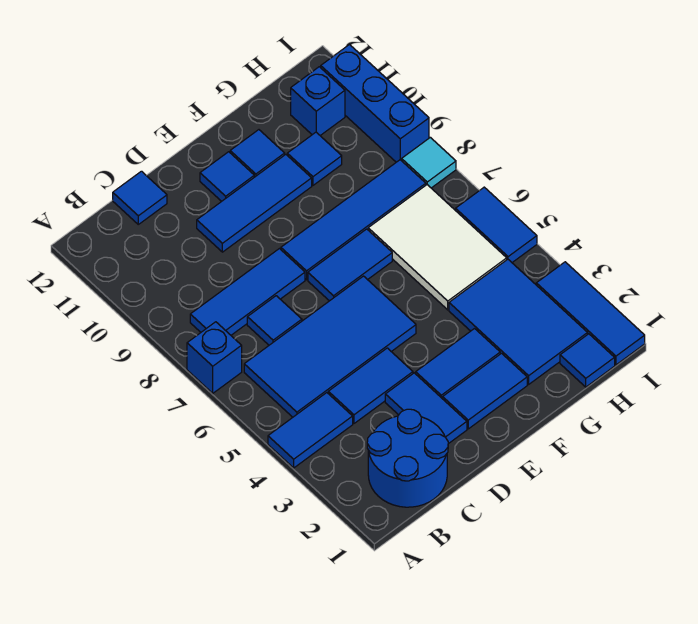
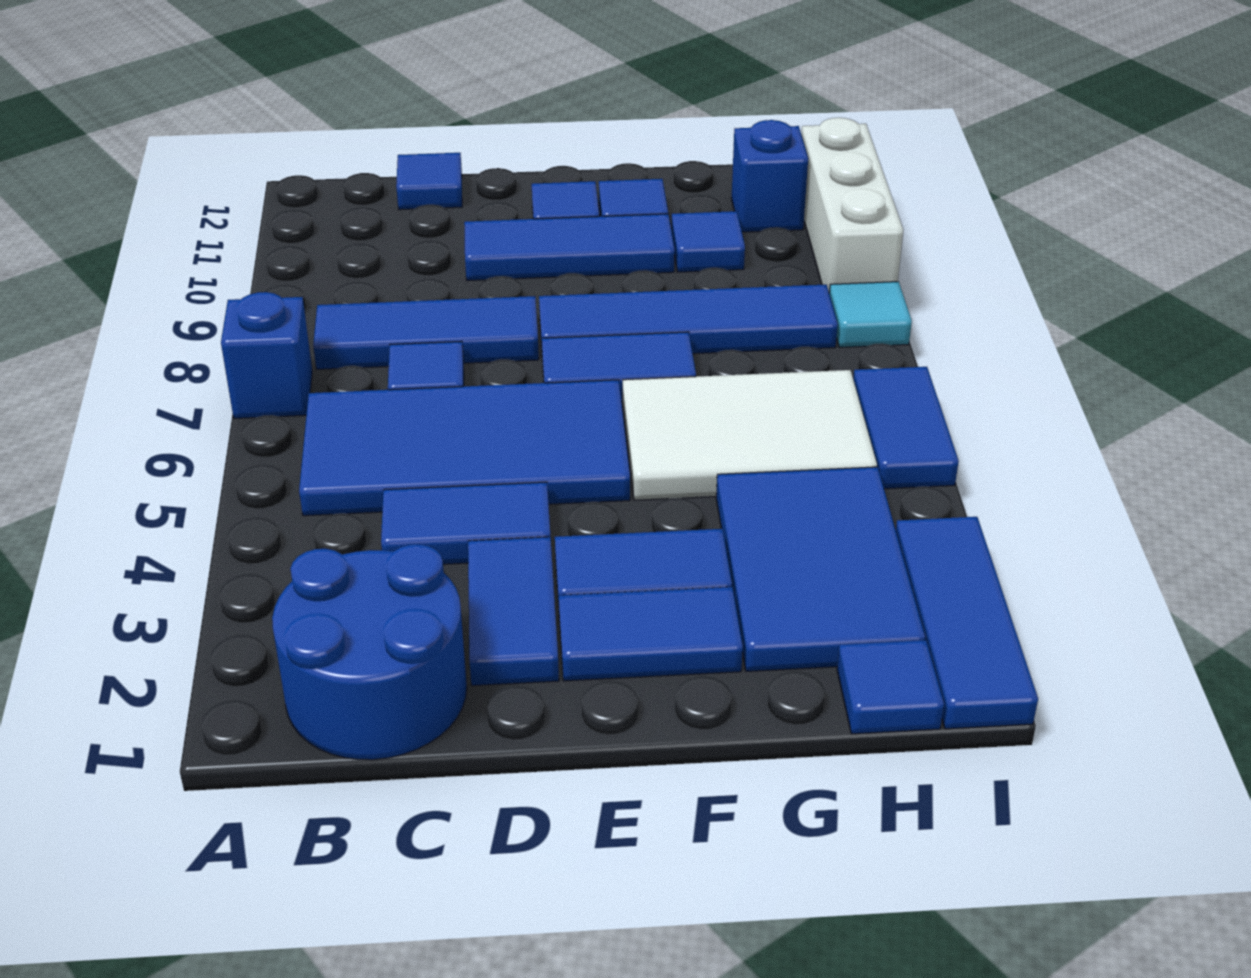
blue tile A4:B4 level 1 -> none
white tile G5:H7 level 1 -> white tile F5:H6 level 1
blue brick I9:I11 level 1 -> white brick I9:I11 level 1

